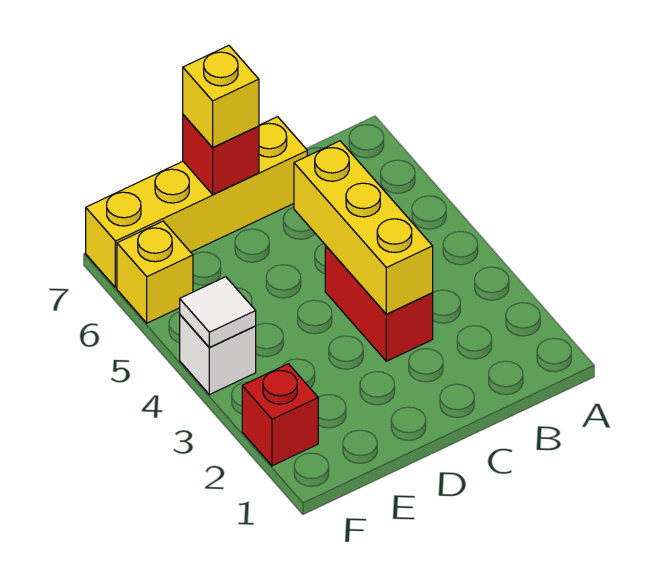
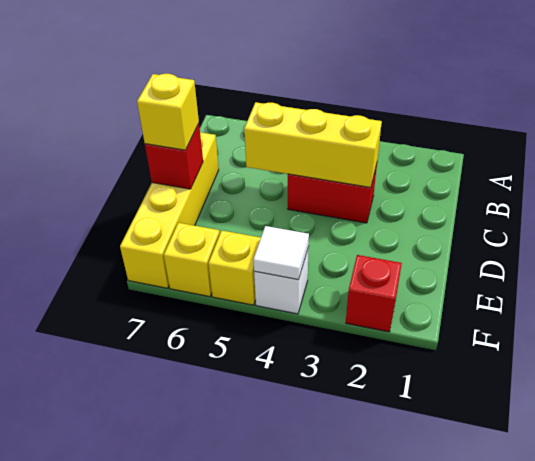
none -> yellow brick F5 level 1

